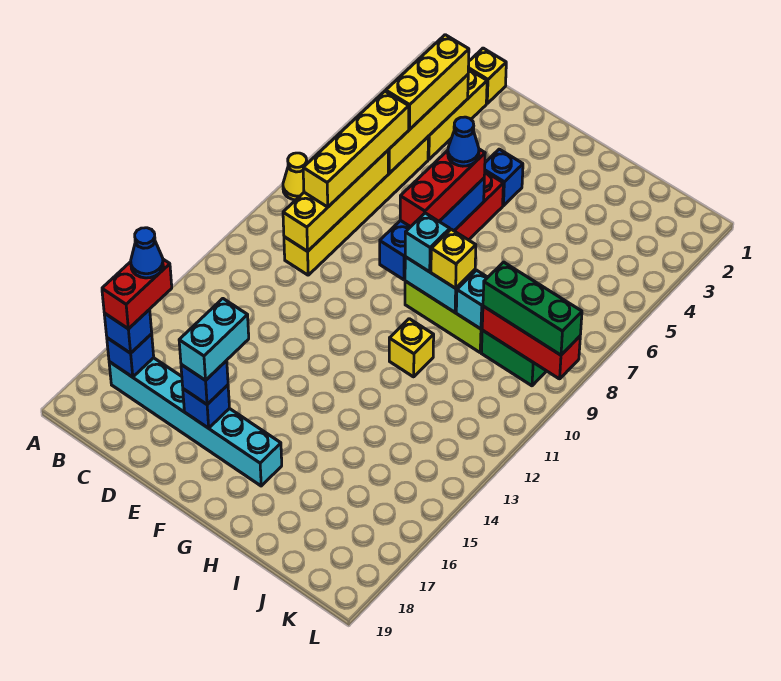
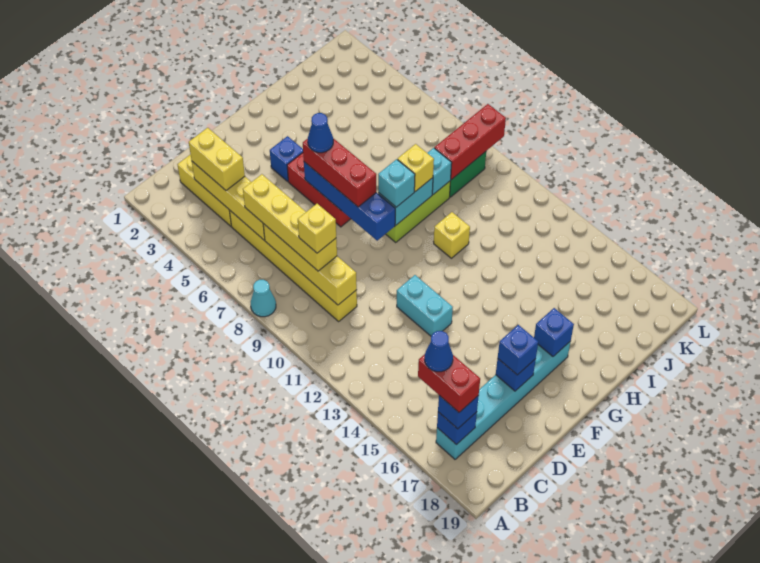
yellow cone A8 level 1 -> cyan cone A8 level 1
yellow brick C1 level 1 -> yellow brick C9 level 4
yellow brick C3:C5 level 3 -> yellow brick C3:C4 level 3
cyan brick E16:E17 level 4 -> cyan brick E12:E13 level 1
none -> blue brick G17 level 2
green brick J9:L9 level 3 -> none

